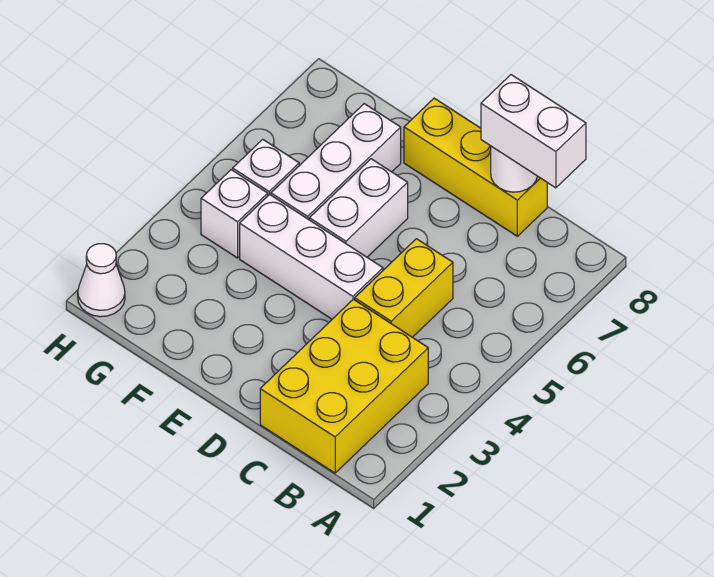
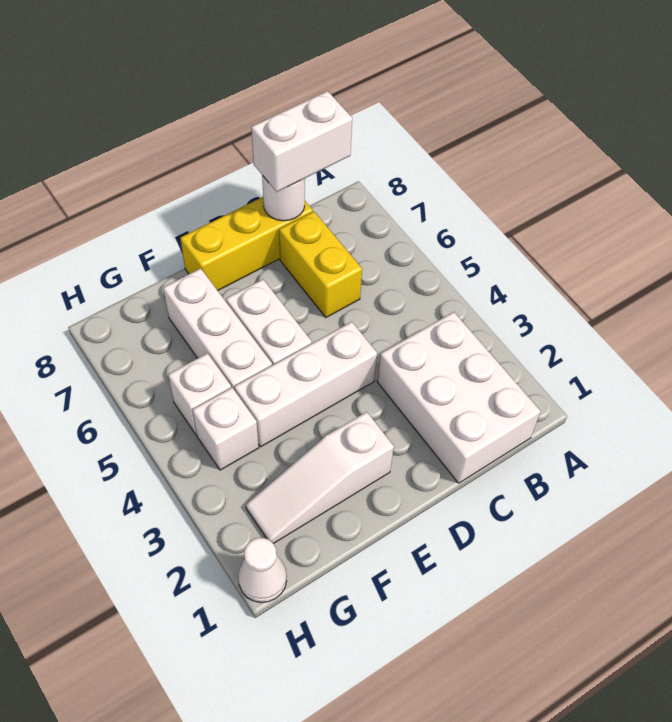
yellow brick B1:C3 level 1 -> white brick B1:C3 level 1
yellow brick C4:C5 level 1 -> yellow brick C6:C7 level 1
none -> white slope E2:G2 level 1 top E

